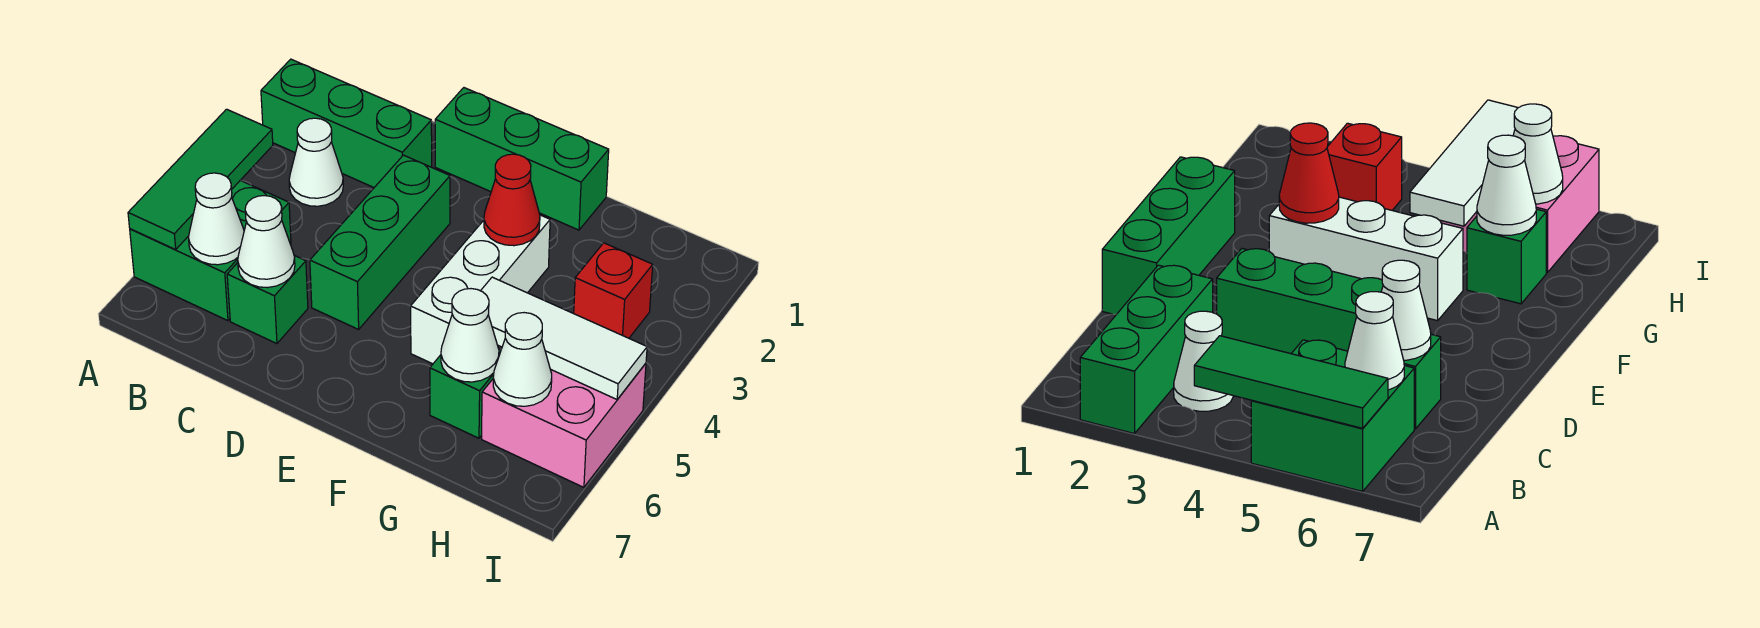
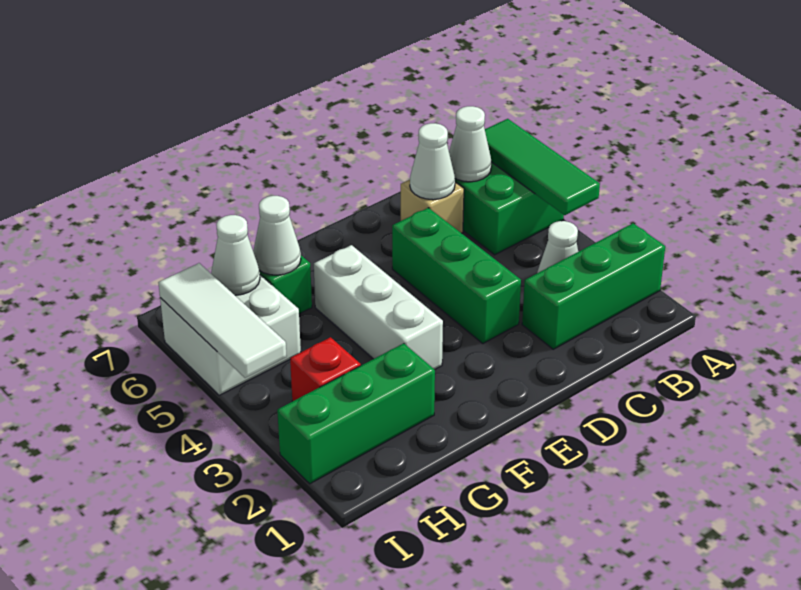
green brick C6 level 1 -> tan brick C6 level 1
green brick D1:F1 level 1 -> green brick G2:I2 level 1
red cone F3 level 2 -> none
white tile G5:I5 level 2 -> white tile I4:I6 level 2
pink brick H5:I6 level 1 -> white brick H5:I6 level 1

